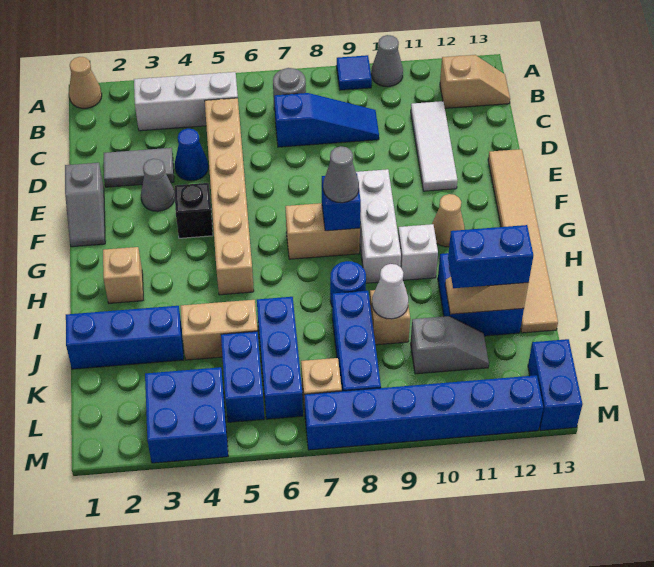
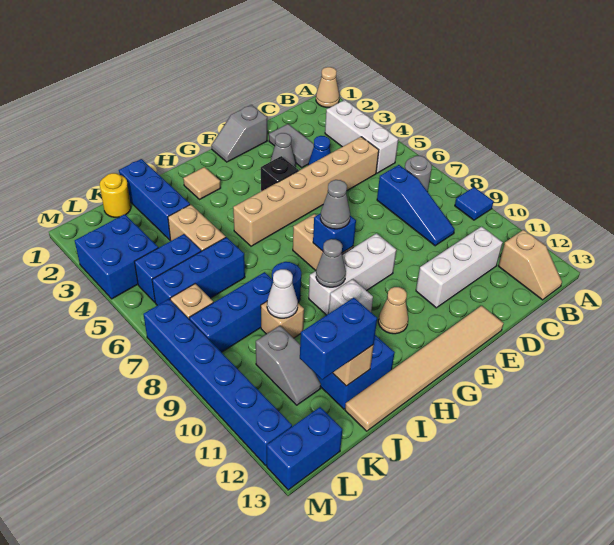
grey cone A10 level 1 -> grey cone H9 level 2
white tile C11:E11 level 1 -> white brick C11:E11 level 1
tan brick H2 level 1 -> tan tile H2 level 1
blue brick J11:J12 level 3 -> blue brick J12:K12 level 3
none -> yellow round brick K1 level 1

